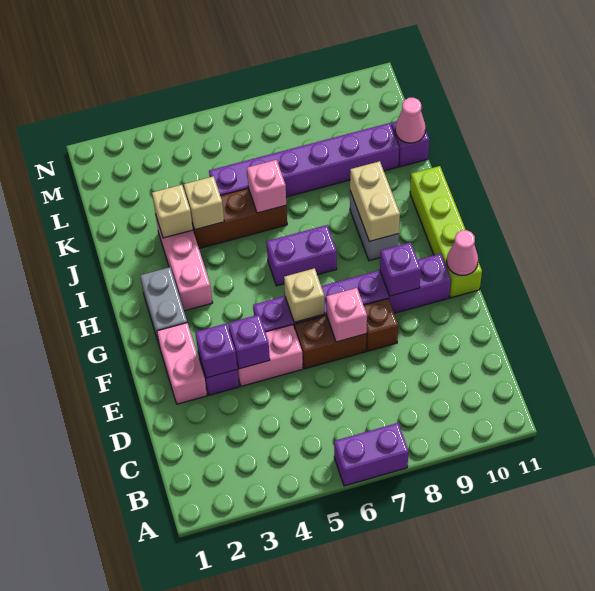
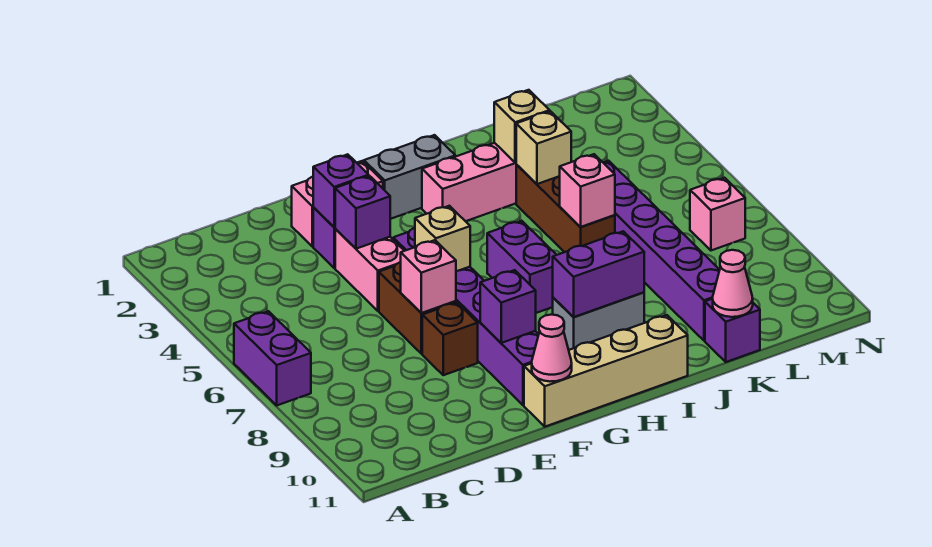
lime brick F11:I11 level 1 -> tan brick F11:I11 level 1
tan brick H9:I9 level 2 -> purple brick H9:I9 level 2
none -> pink brick M7 level 1

